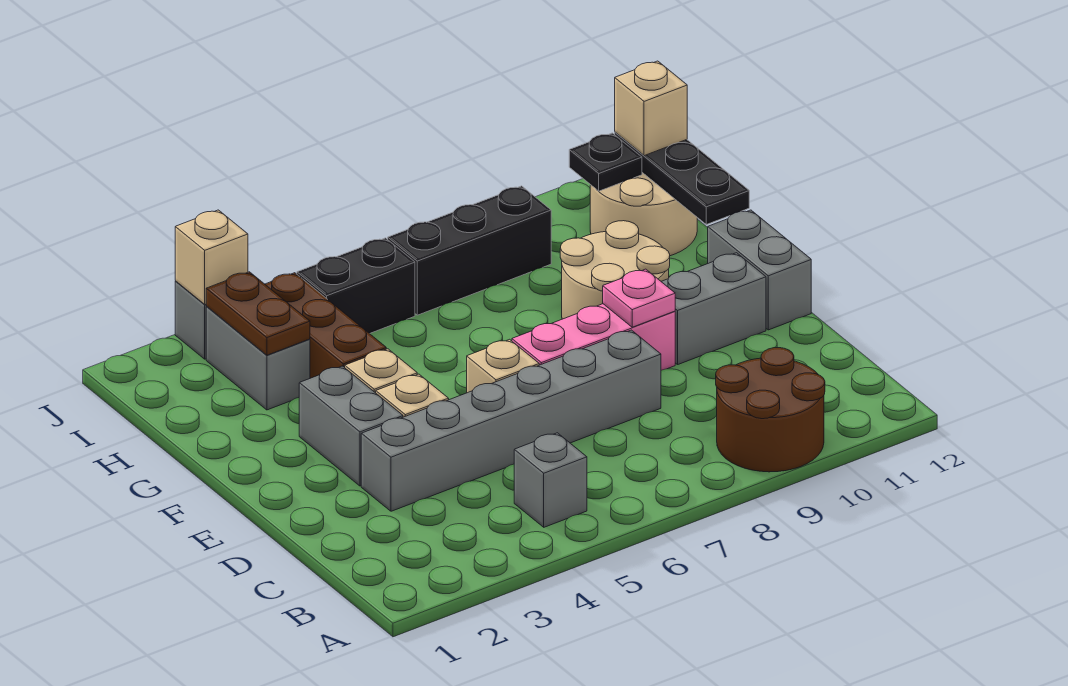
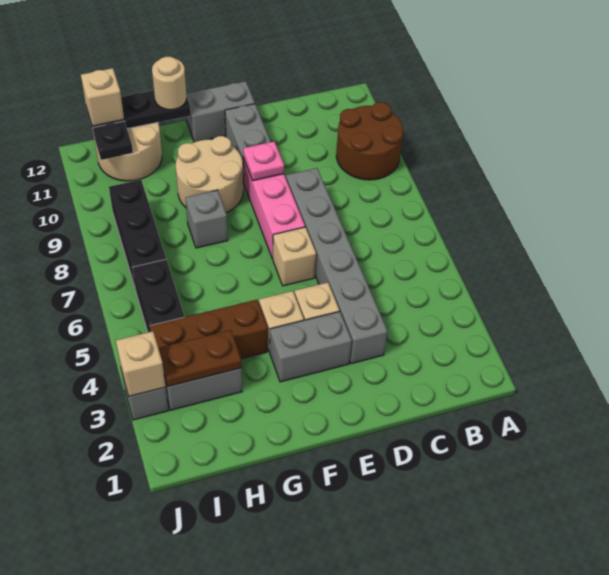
grey brick B5 level 1 -> grey brick G8 level 1
none -> tan round brick G12 level 3

